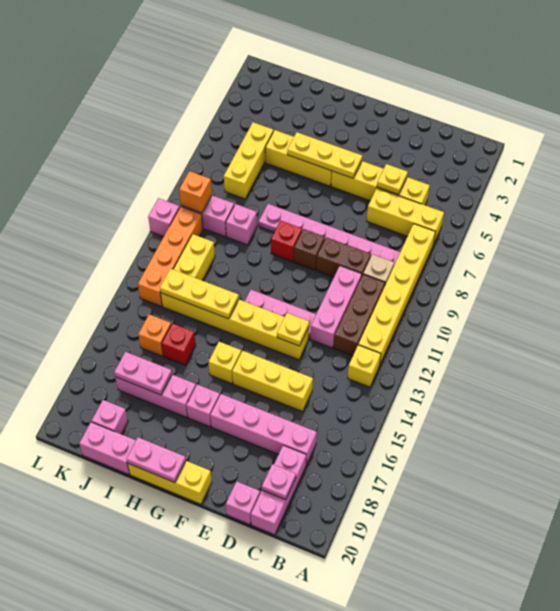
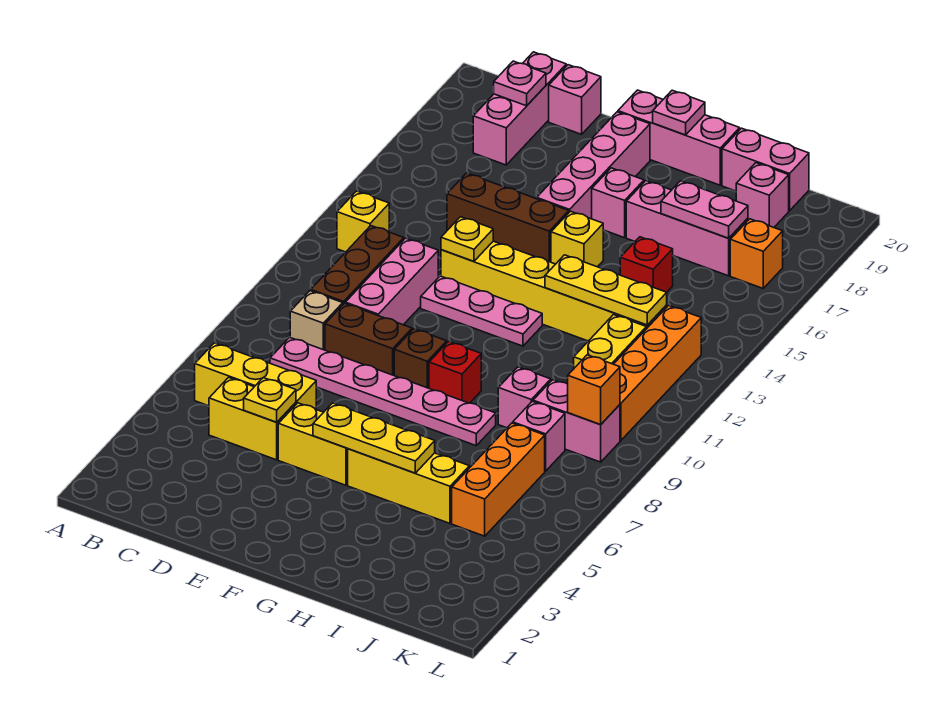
yellow brick B7:B12 level 1 -> none
pink brick C17:F17 level 1 -> pink brick F16:F19 level 1
yellow brick D15:F15 level 1 -> brown brick D15:F15 level 1
yellow brick F20:H20 level 1 -> pink brick F20:H20 level 1
pink plate G20:H20 level 2 -> pink plate G20 level 2
yellow brick J5:J7 level 1 -> orange brick J5:J7 level 1
orange brick J15 level 1 -> orange brick K17 level 1
pink brick L10 level 1 -> pink brick J8 level 1

